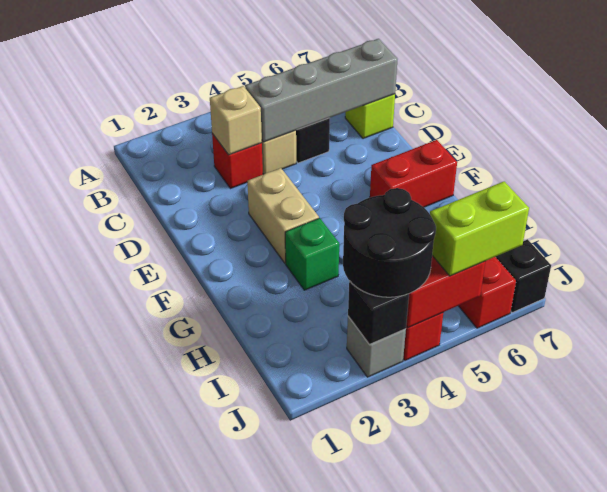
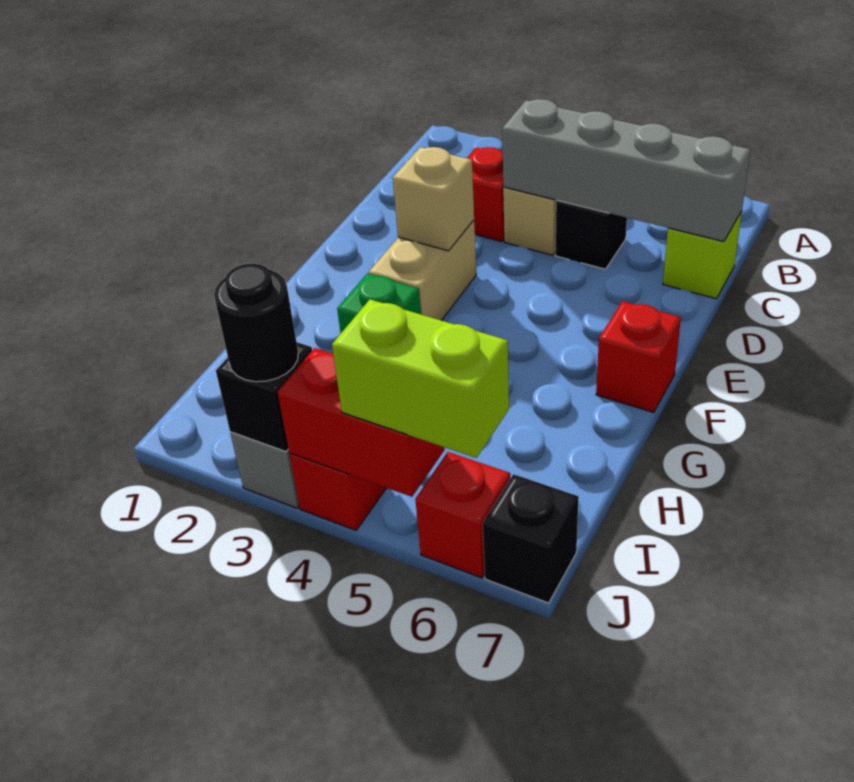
tan brick C3 level 2 -> tan brick E3 level 2
red brick F6:F7 level 1 -> red brick F7 level 1
black round brick I3:J4 level 3 -> black round brick J3 level 3

